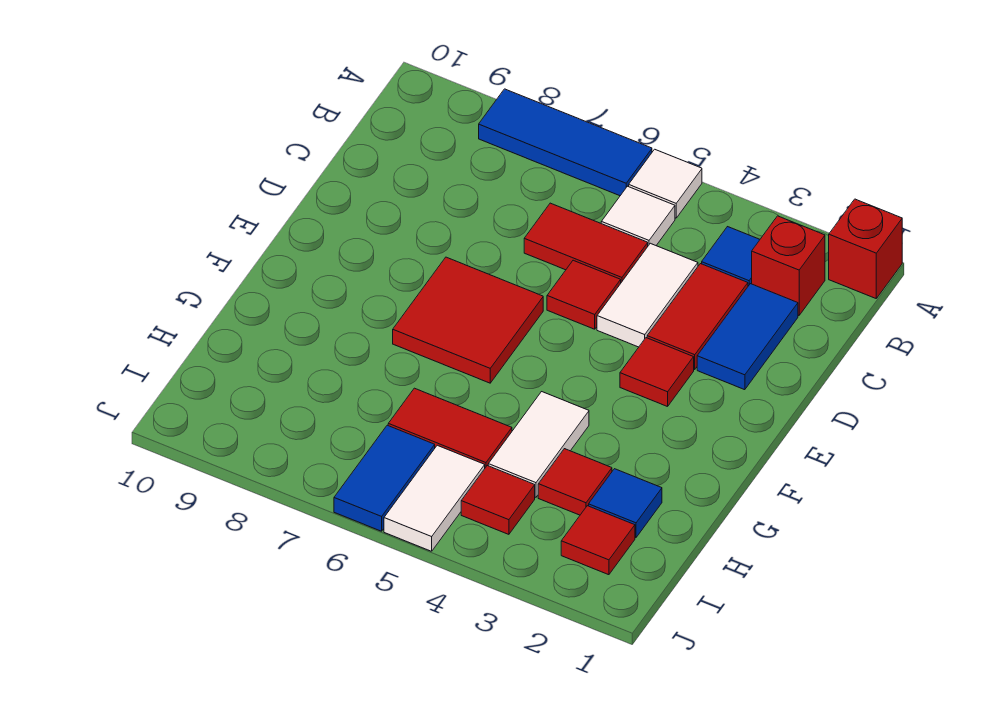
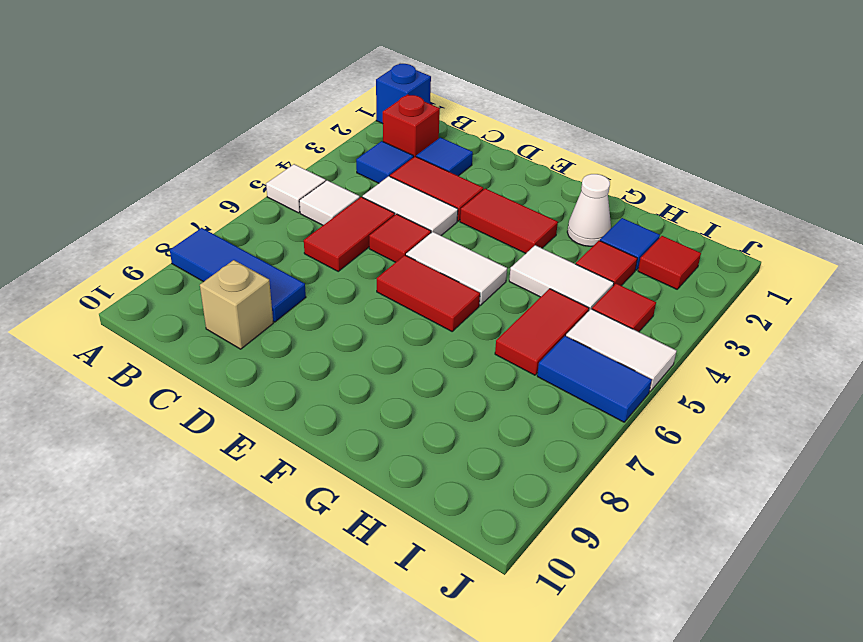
red brick A1 level 1 -> blue brick A1 level 1
blue tile A6:A8 level 1 -> blue tile A8:C8 level 1
blue tile C2:D2 level 1 -> blue tile C2 level 1
none -> tan brick C9 level 1
red tile E3 level 1 -> red tile E3:F3 level 1
none -> white tile E5:F5 level 1
red tile E6:F7 level 1 -> red tile E6:F6 level 1
none -> white cone G2 level 1

